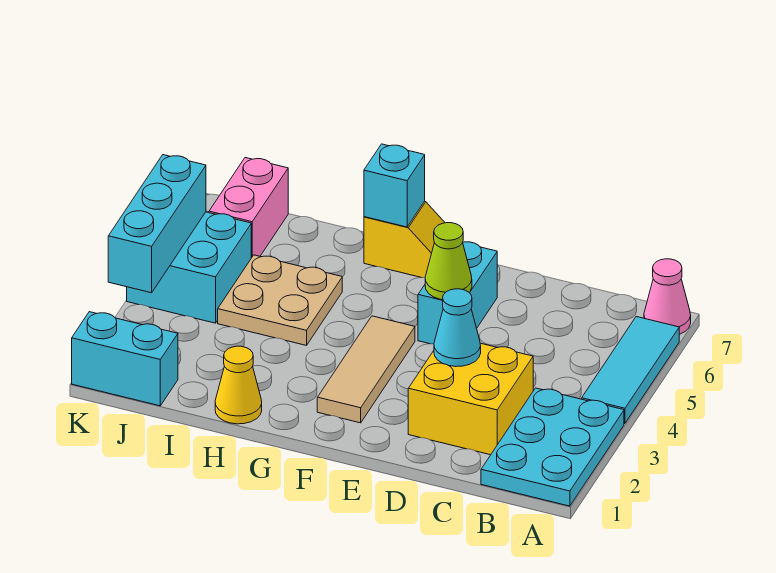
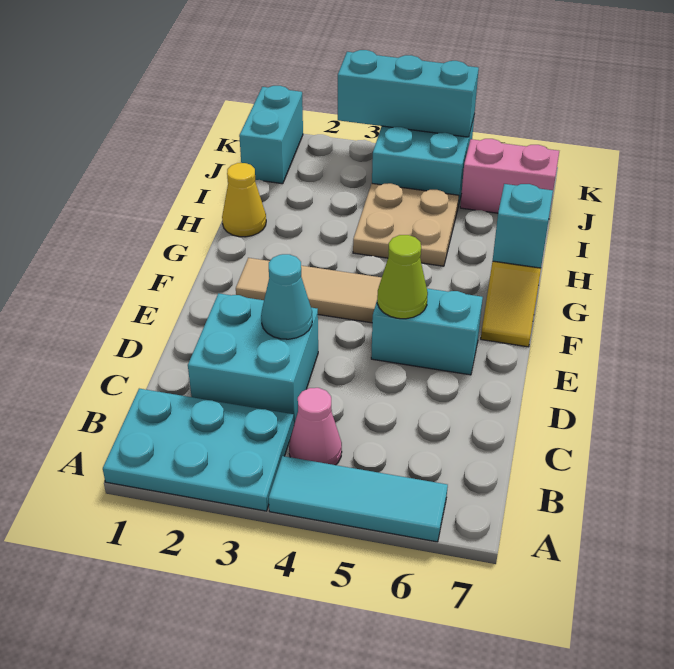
pink cone A7 level 1 -> pink cone B4 level 1
yellow brick C2:D3 level 1 -> cyan brick C2:D3 level 1

